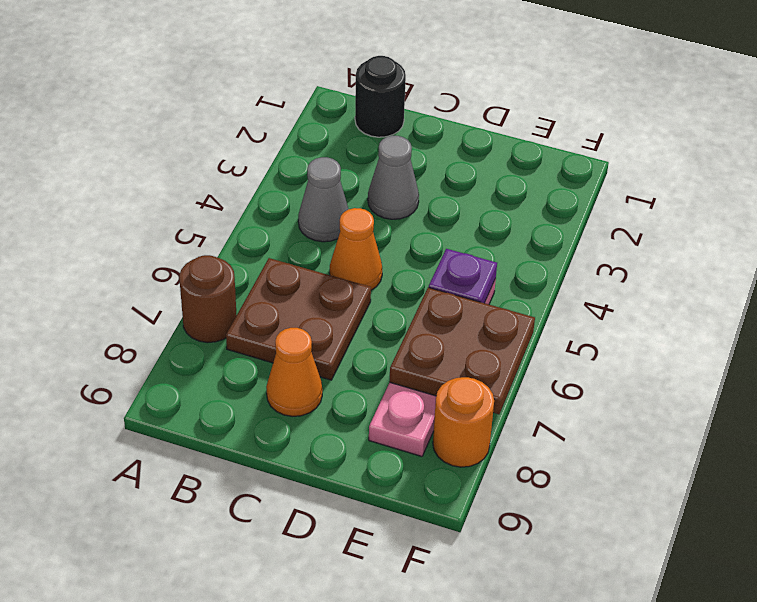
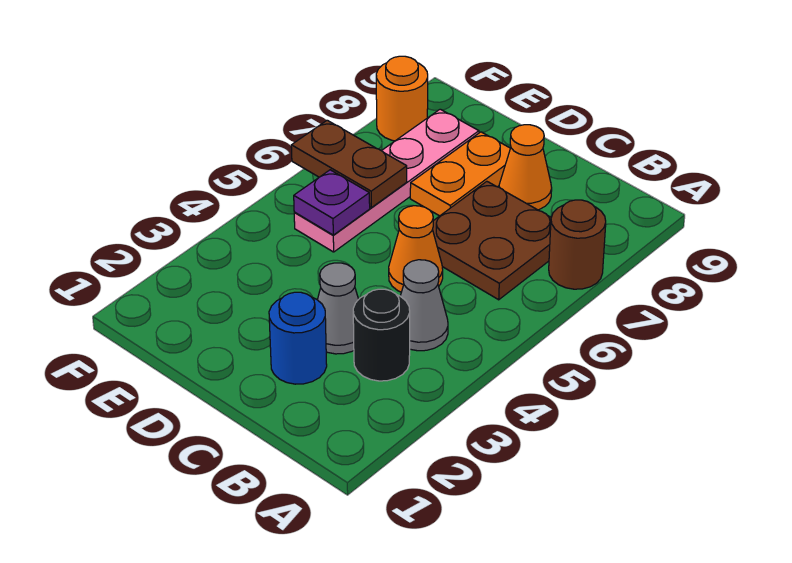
black round brick B1 level 1 -> black round brick B3 level 1
none -> blue round brick C2 level 1
none -> orange plate D7:D8 level 1
brown plate E6:F7 level 2 -> brown plate E6:F6 level 2

